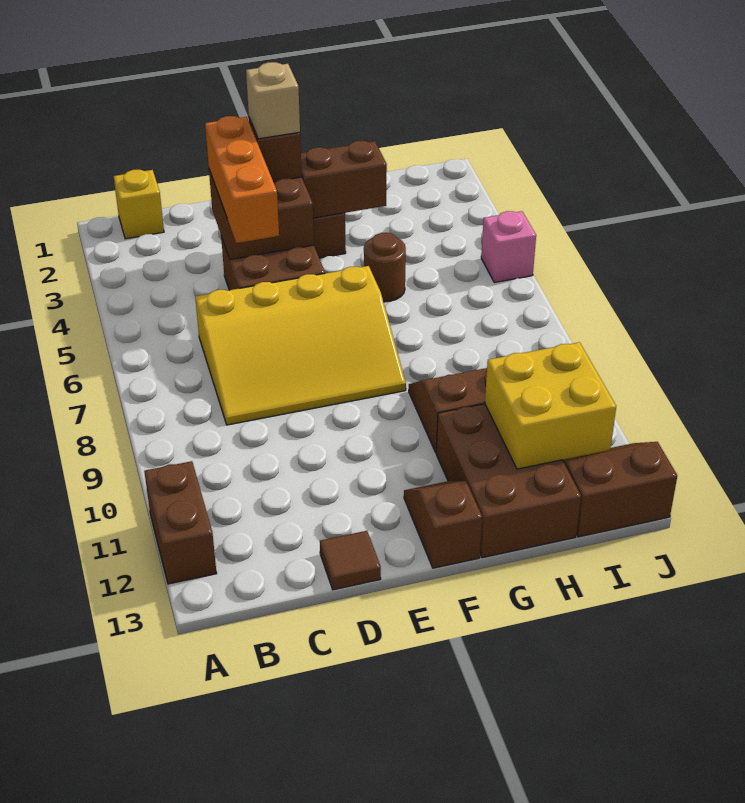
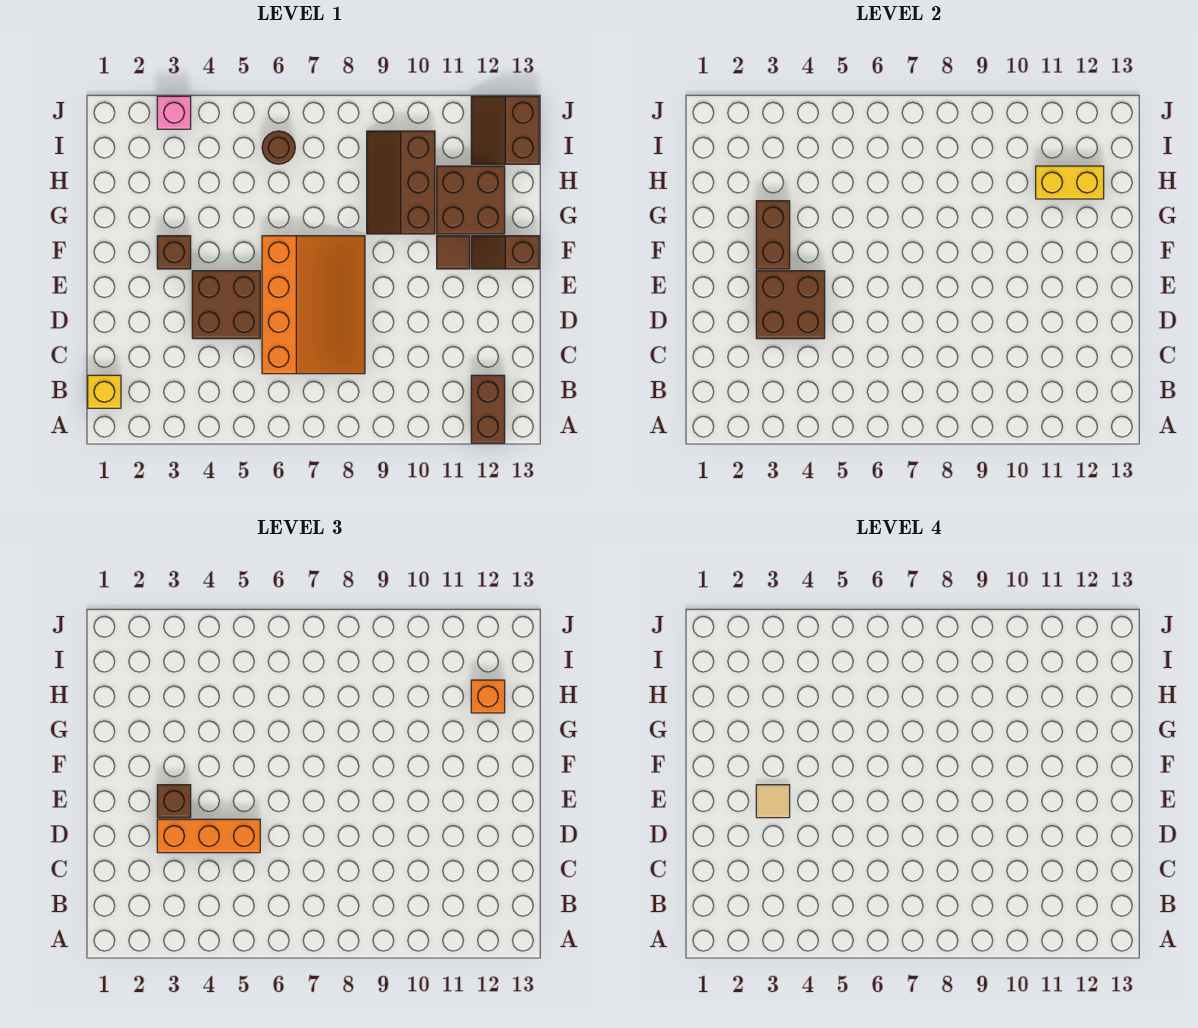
brown brick A11:A12 level 1 -> brown brick A12:B12 level 1
yellow slope C6:F8 level 1 top 6 -> orange slope C6:F8 level 1 top 6
brown tile D13 level 1 -> brown tile F11 level 1
tan brick E3 level 4 -> tan tile E3 level 4
brown round brick G5 level 1 -> brown round brick I6 level 1
brown brick G11:H13 level 1 -> brown brick G11:H12 level 1
yellow brick H11:I12 level 2 -> yellow brick H11:H12 level 2
none -> orange brick H12 level 3
pink brick J5 level 1 -> pink brick J3 level 1

